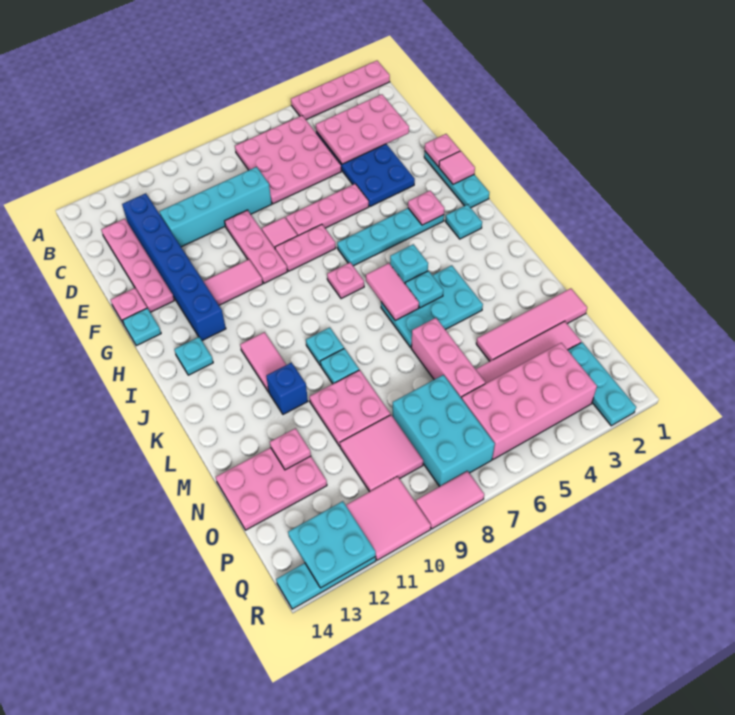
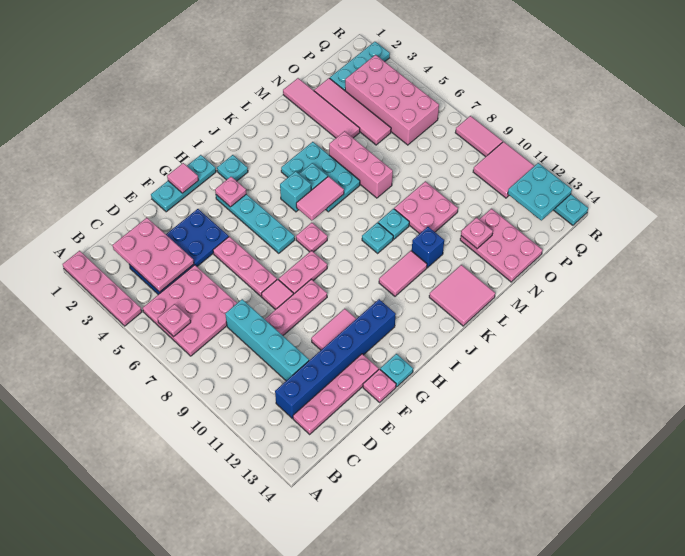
pink plate F1 level 2 -> pink plate B6 level 2
pink plate G7:G8 level 1 -> pink plate G8:H8 level 1
pink tile G10:G11 level 1 -> pink tile F11:G11 level 1
cyan plate I13 level 1 -> none
pink brick M6:O6 level 1 -> pink brick M5:M7 level 1
cyan brick O7:Q8 level 1 -> none
pink tile O9:P10 level 1 -> pink tile K13:L14 level 1

